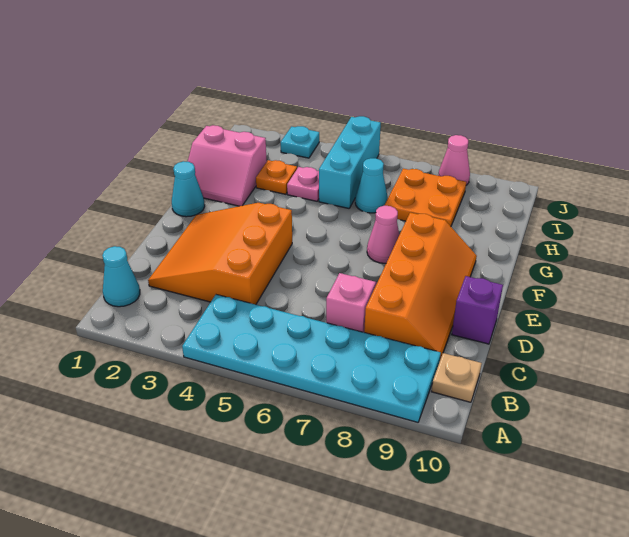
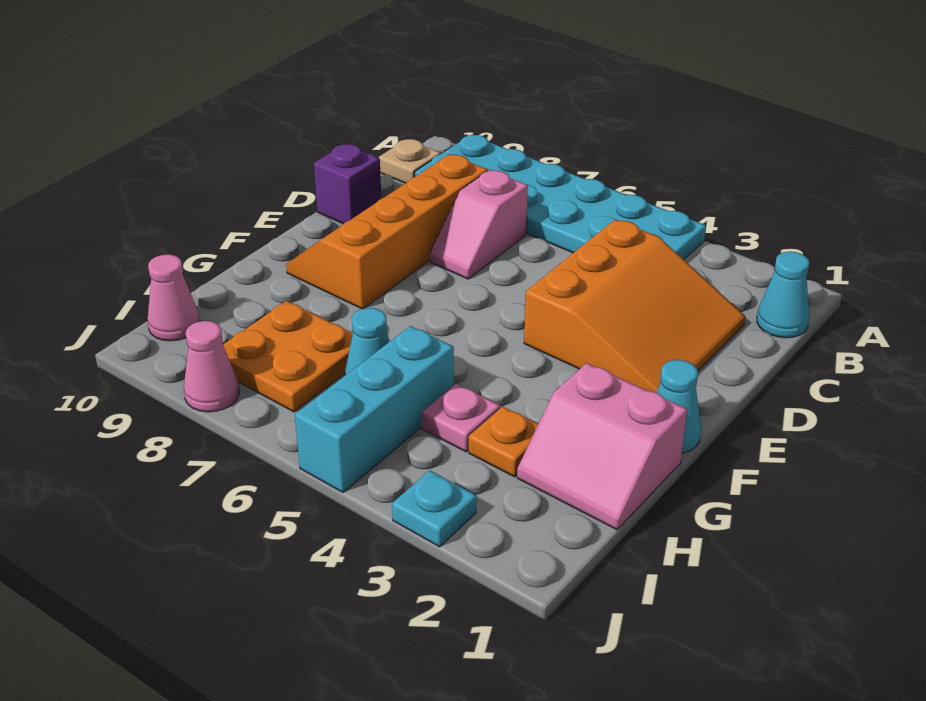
pink cone F7 level 1 -> pink cone I10 level 1
pink slope G1:H2 level 1 top H -> pink slope G1:H2 level 1 top G

